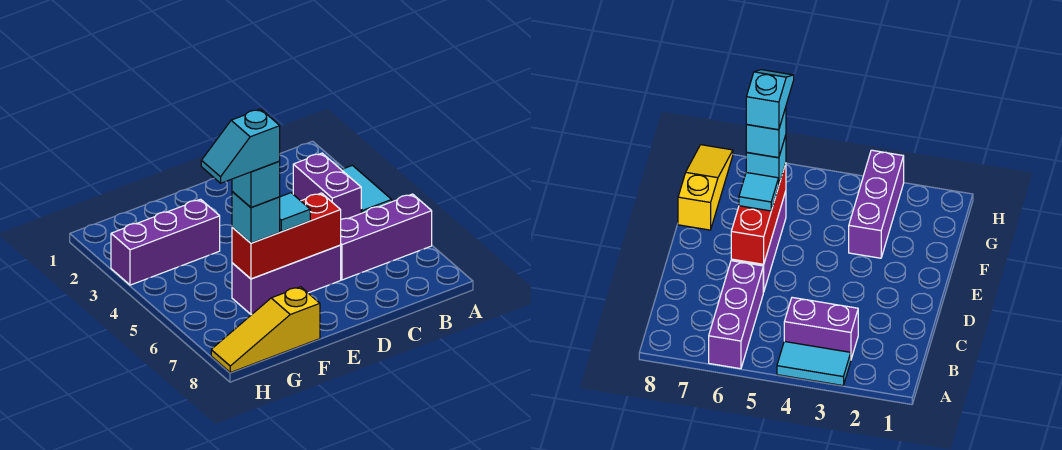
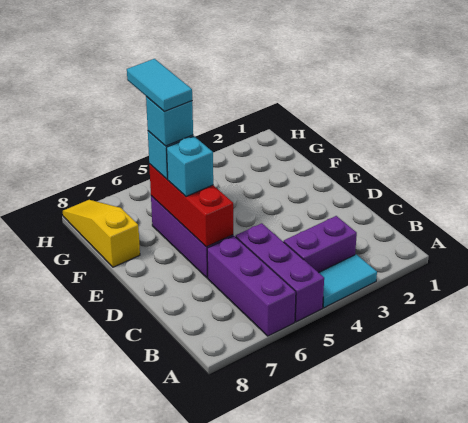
cyan tile E6 level 3 -> cyan brick E6 level 3
purple brick F3:H3 level 1 -> purple brick A5:C5 level 1
cyan slope F6:G6 level 5 top F -> cyan tile F6:G6 level 5

